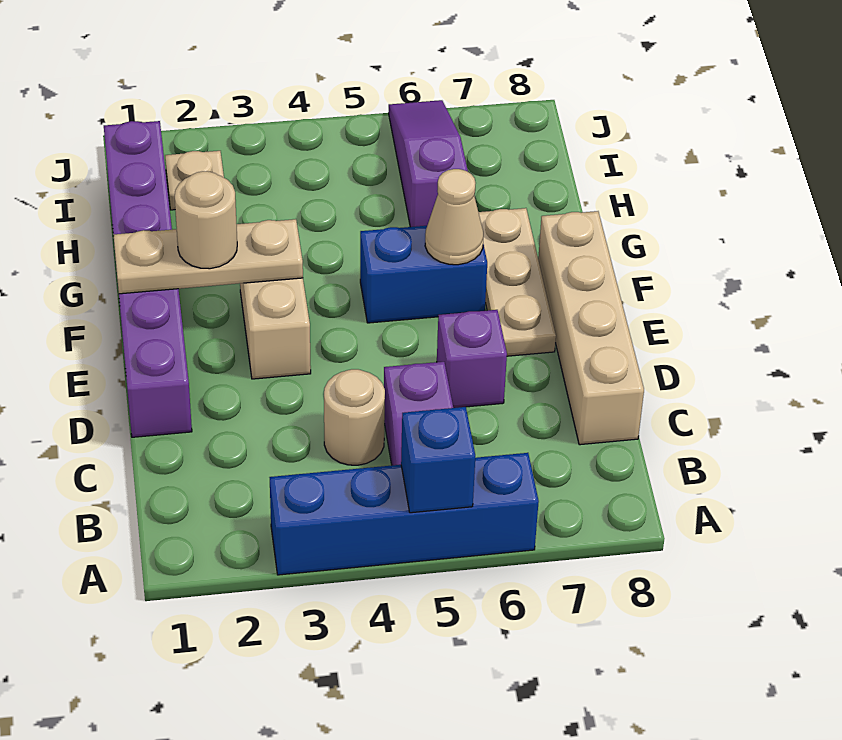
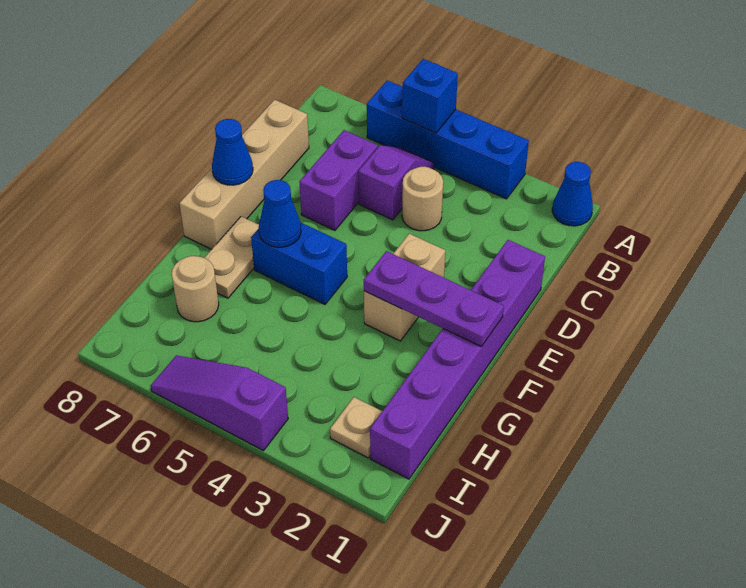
none -> blue cone A1 level 1
purple brick D6 level 1 -> purple brick C6:D6 level 1
tan plate E7:G7 level 1 -> tan plate F7:G7 level 1
none -> blue cone E8 level 2
tan plate F1:F3 level 2 -> purple plate F1:F3 level 2
tan round brick F2 level 3 -> tan round brick H7 level 1
tan cone F6 level 2 -> blue cone F6 level 2
purple slope H6:J6 level 1 top H -> purple slope J4:J6 level 1 top 4

